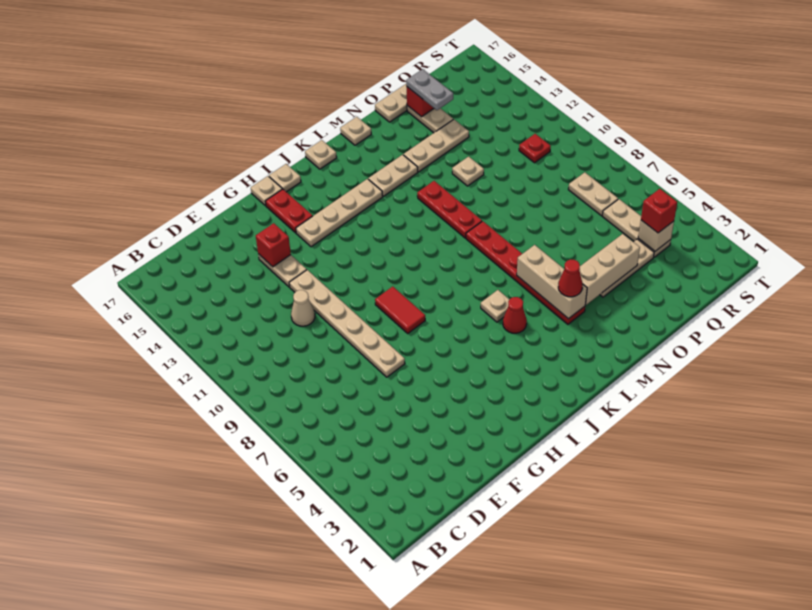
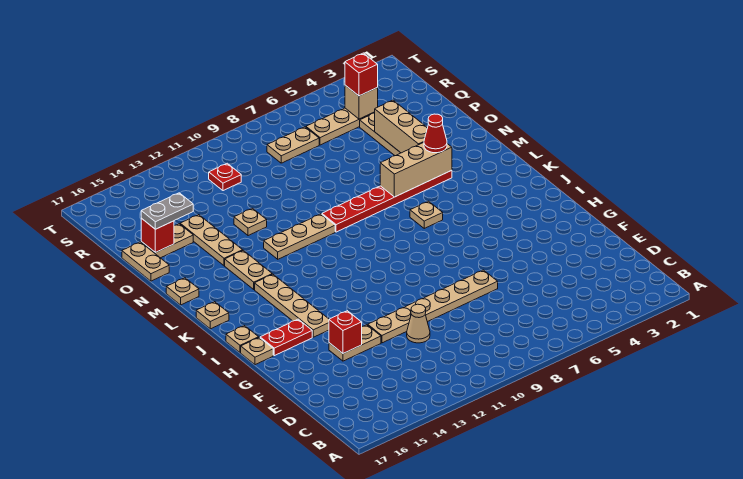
red tile H8:H9 level 1 -> none
red cone K5 level 1 -> none
red plate M10:M12 level 1 -> tan plate M10:M12 level 1

